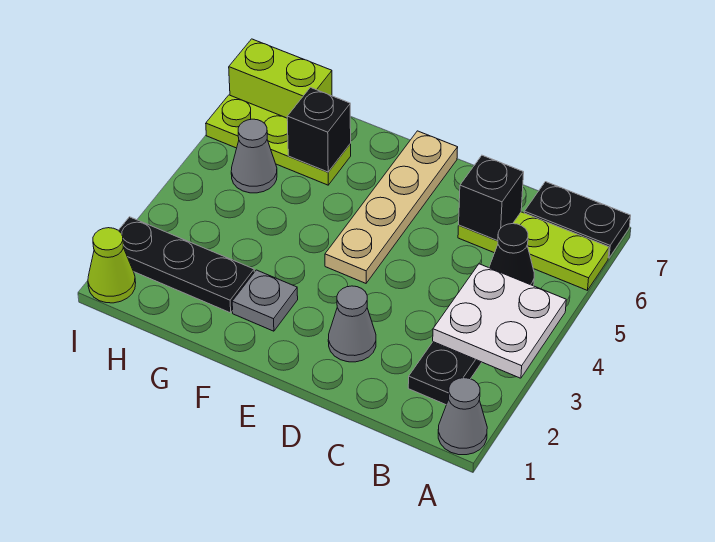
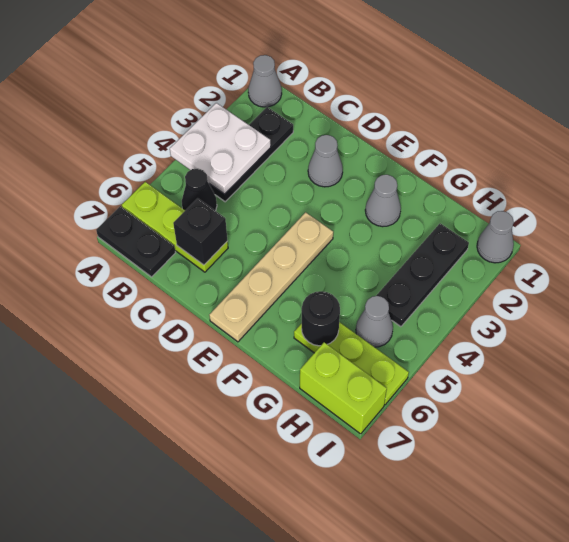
grey plate F2 level 1 -> grey cone F2 level 1
black plate G2:I2 level 1 -> black plate H2:H4 level 1
black brick G6 level 2 -> black round brick G6 level 2
lime cone I1 level 1 -> grey cone I1 level 1

